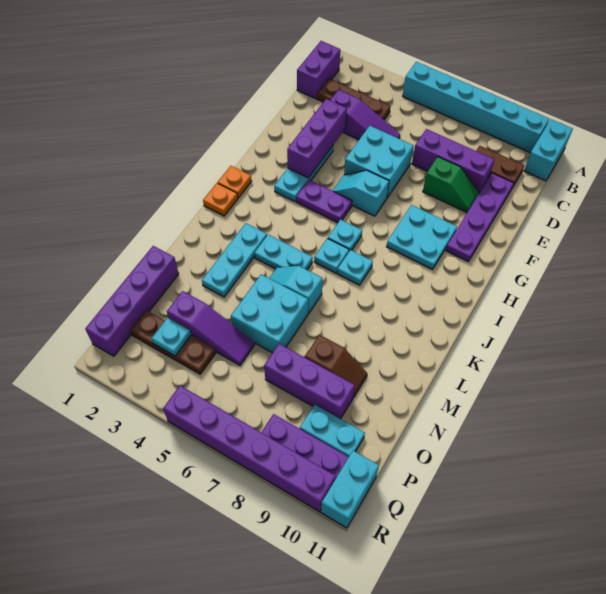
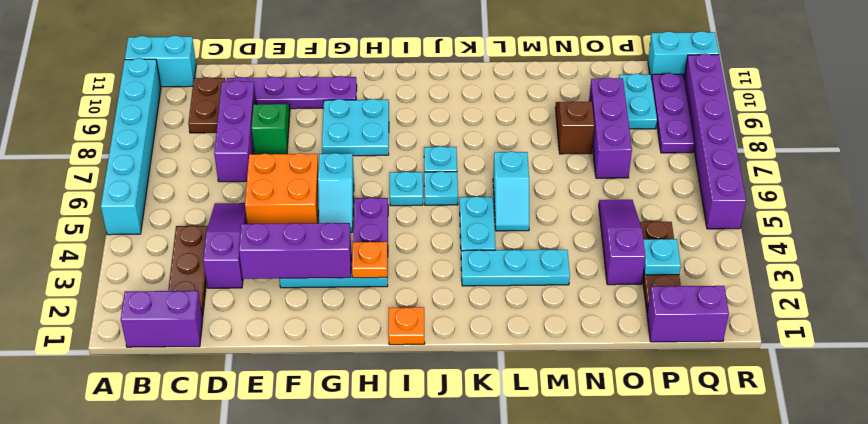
cyan brick E5:F6 level 1 -> orange brick E5:F6 level 1
orange plate J1 level 1 -> orange plate H3 level 2
cyan brick M5:N6 level 1 -> none
purple brick N1:Q1 level 1 -> purple brick P1:Q1 level 1

